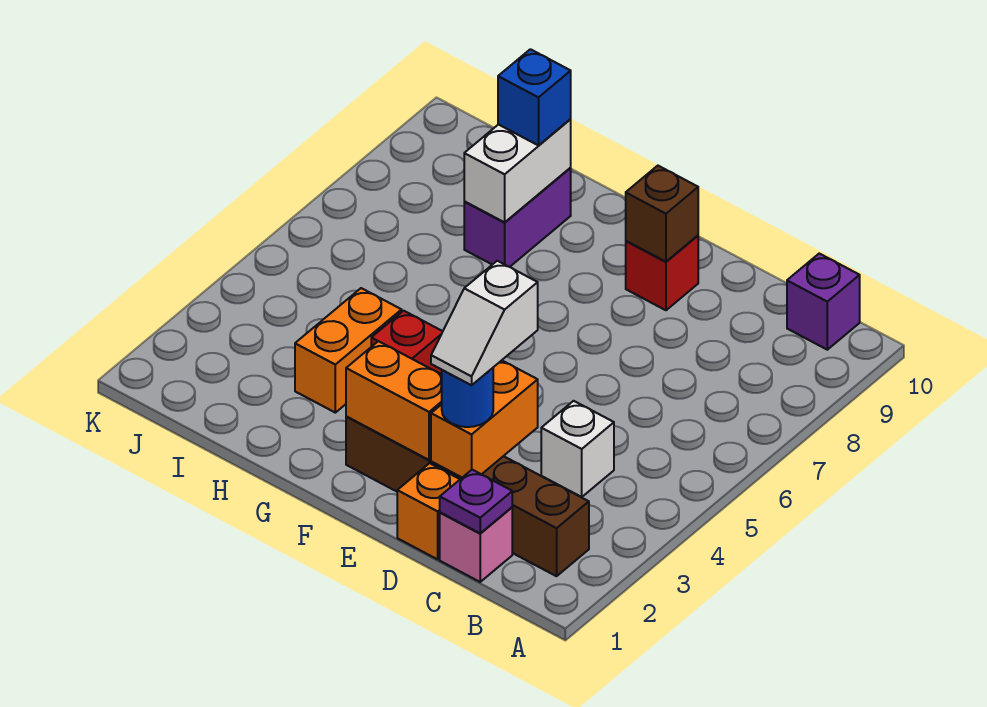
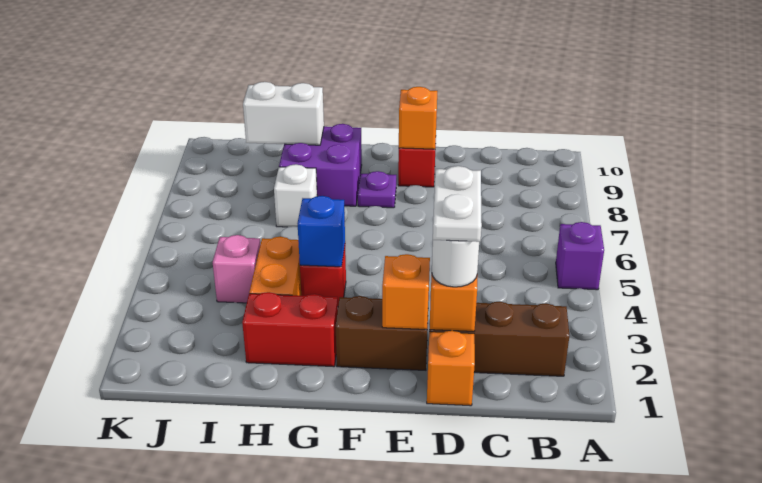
purple brick B10 level 1 -> purple brick A5 level 1
pink brick C1 level 1 -> pink brick I4 level 1
purple plate C1 level 2 -> purple plate F8 level 1
white brick C4 level 1 -> white brick H7 level 1
blue round brick D2 level 3 -> white round brick D2 level 3
white slope D2:D3 level 4 top 3 -> white plate D2:D3 level 4
orange brick E2:F2 level 2 -> orange brick E2 level 2
brown brick E9 level 2 -> orange brick E9 level 2
none -> red brick G2:H2 level 1
purple brick H8:H9 level 1 -> purple brick G8:H9 level 1
white brick H8:H9 level 2 -> white brick H9:I9 level 2
blue brick H9 level 3 -> blue brick G4 level 2

